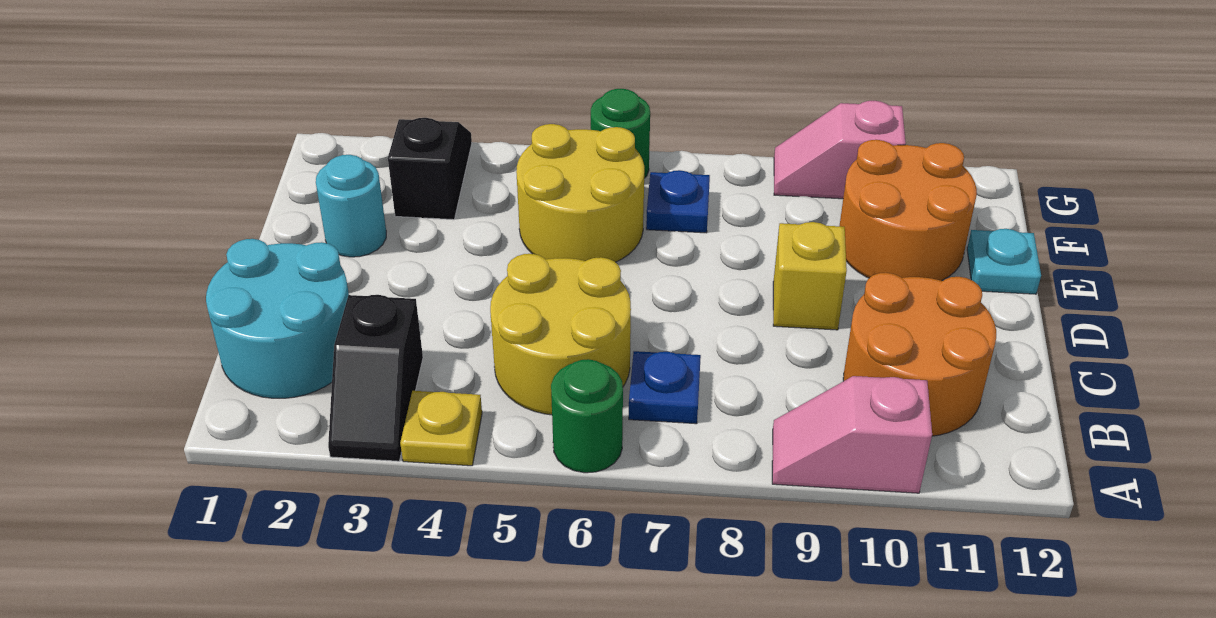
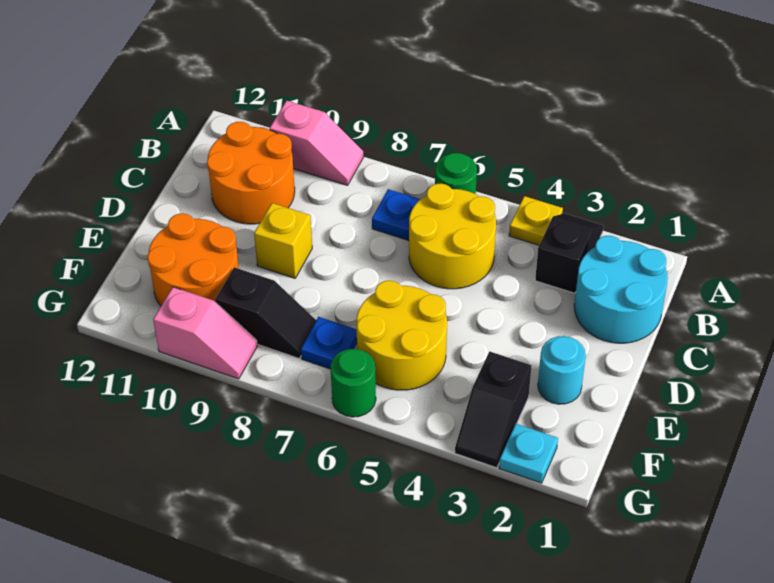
cyan plate E12 level 1 -> cyan plate G2 level 1
none -> black slope F8:F9 level 1 top 9

